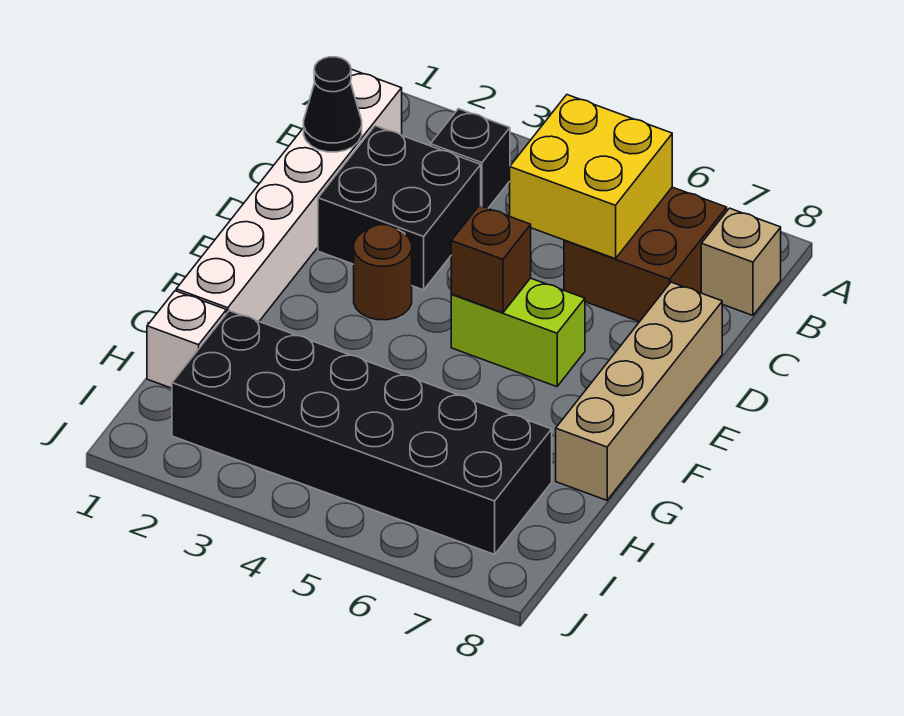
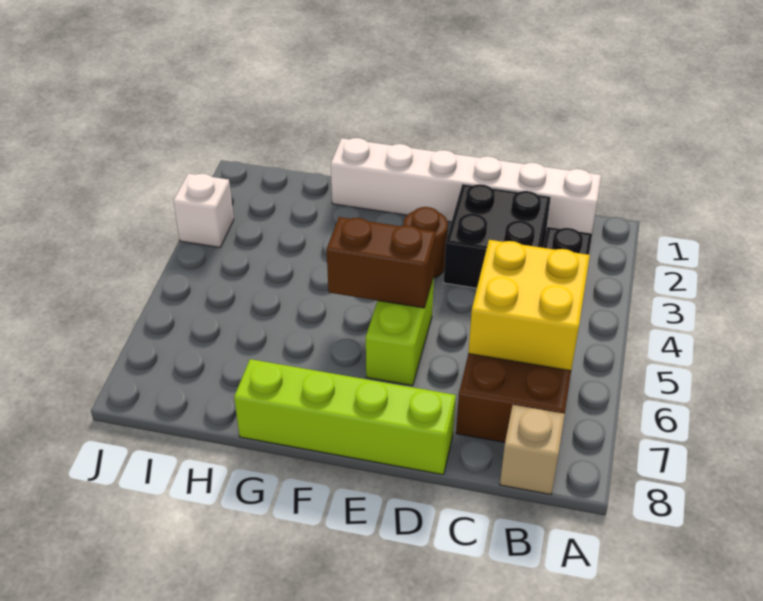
black cone C1 level 2 -> none
tan brick D8:G8 level 1 -> lime brick D8:G8 level 1
brown brick E5 level 2 -> brown brick E5:F5 level 2
white brick H1 level 1 -> white brick J3 level 1
black brick H2:I7 level 1 -> none

